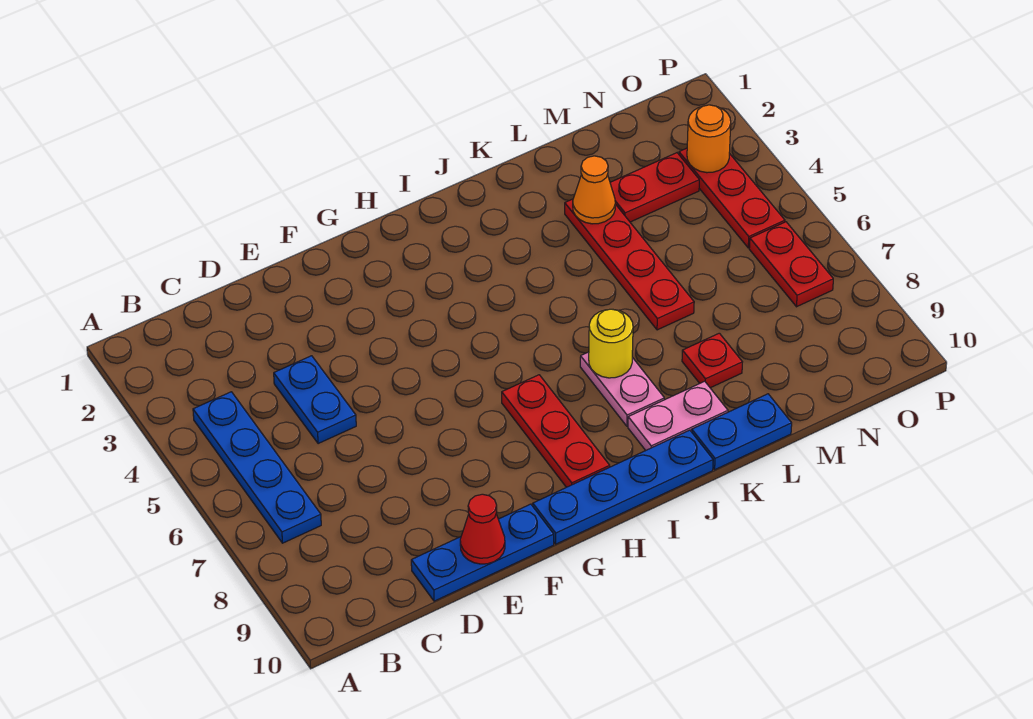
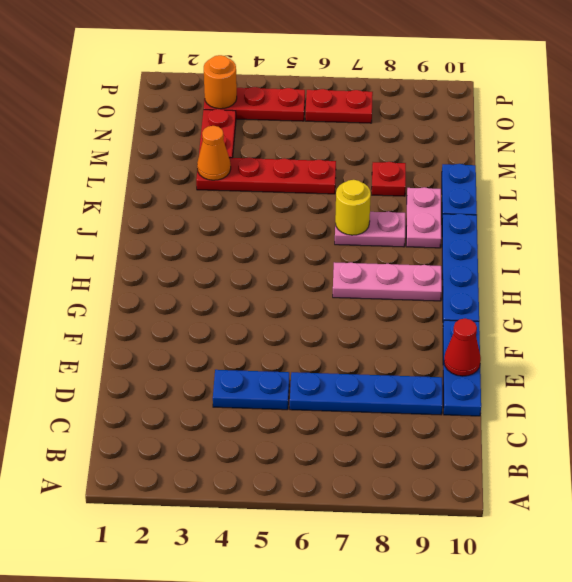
blue plate B4:B7 level 1 -> blue plate D6:D9 level 1
red plate H7:H9 level 1 -> pink plate H7:H9 level 1

